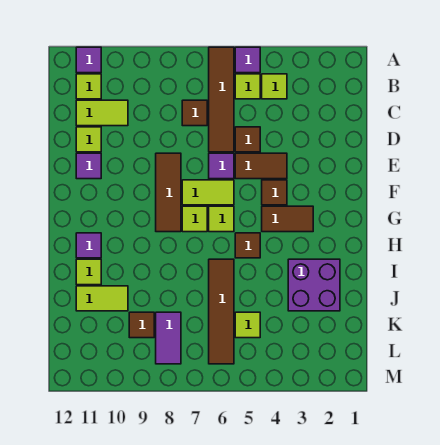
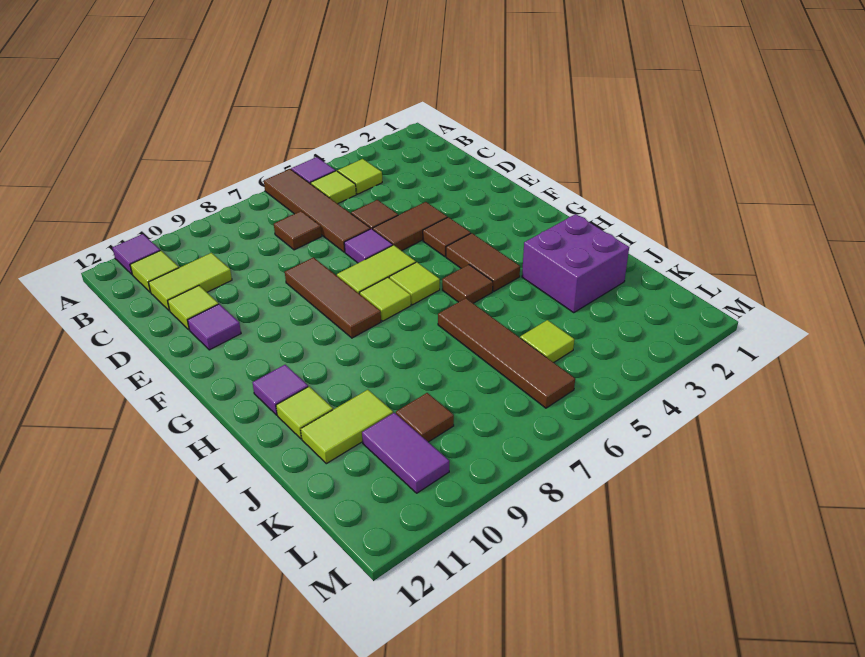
brown tile G3:G4 level 1 -> brown tile G4:H4 level 1
purple tile K8:L8 level 1 -> purple tile K10:L10 level 1

